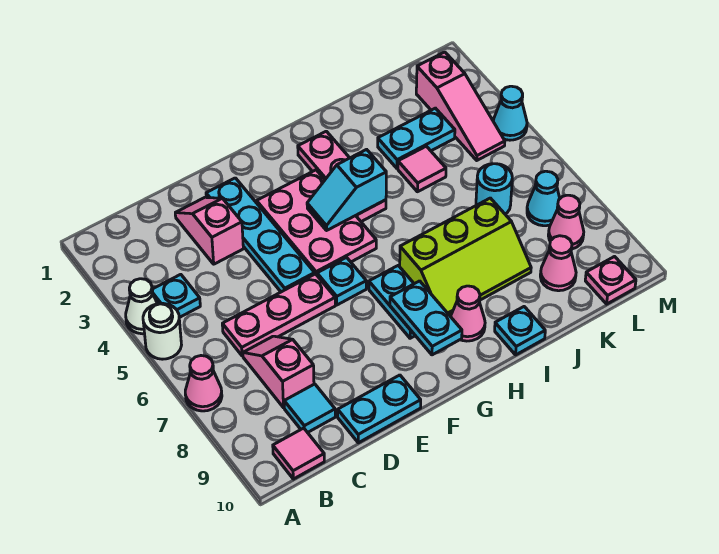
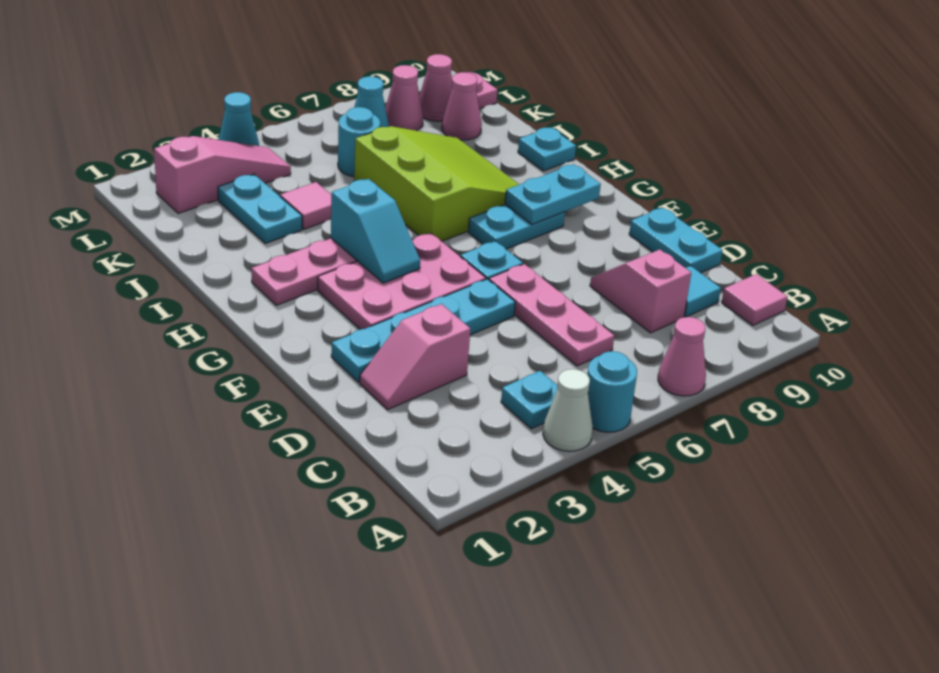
white round brick A5 level 1 -> cyan round brick A5 level 1
pink slope C7:C8 level 1 top 8 -> pink slope C8:D8 level 1 top C
lime slope H7:J8 level 1 top 7 -> lime slope H6:J8 level 1 top 6
pink cone H9 level 1 -> pink cone L9 level 1

